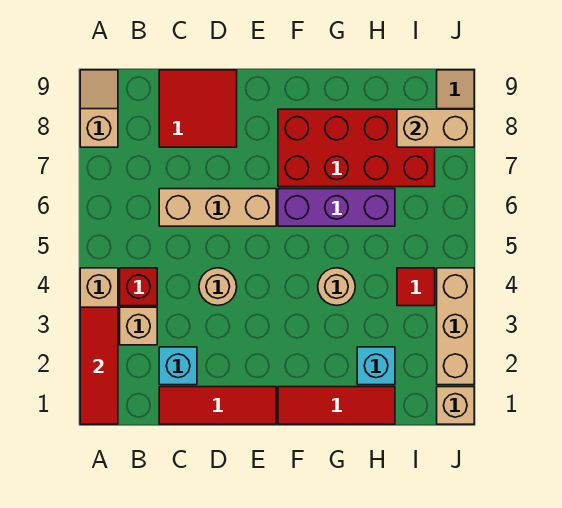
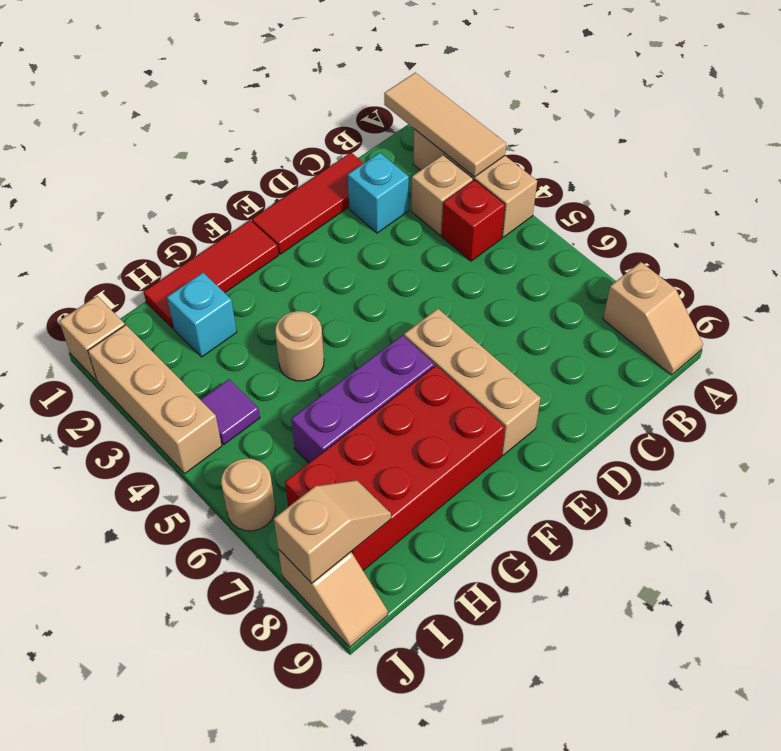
red tile A1:A3 level 2 -> tan tile A1:A3 level 2
tan brick C6:E6 level 1 -> tan brick E6:E8 level 1
red tile C8:D9 level 1 -> none
tan round brick D4 level 1 -> tan round brick J6 level 1
red tile I4 level 1 -> purple tile I4 level 1
tan brick I8:J8 level 2 -> tan slope I8:J8 level 2 top J

